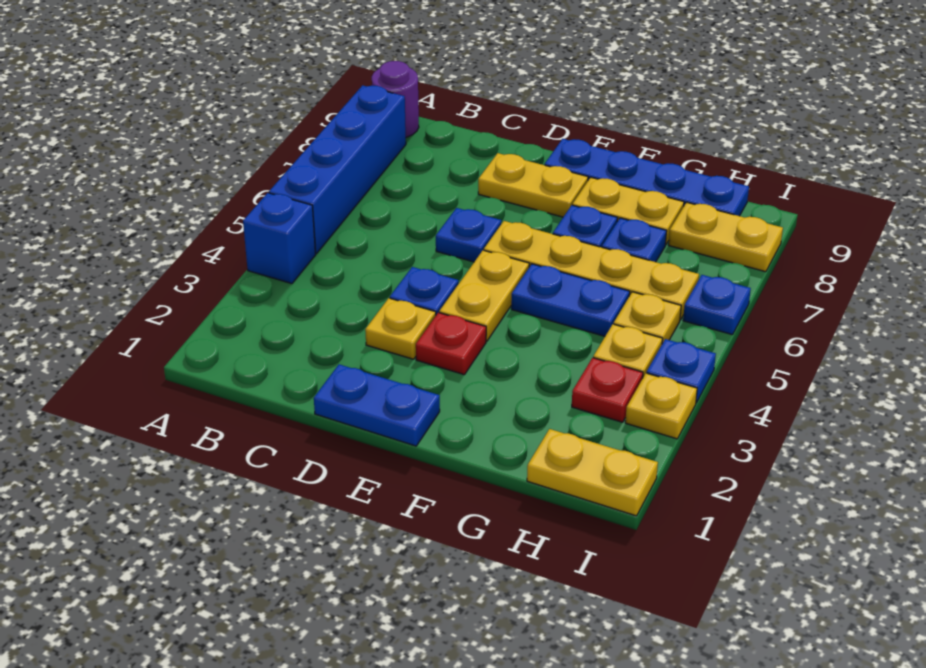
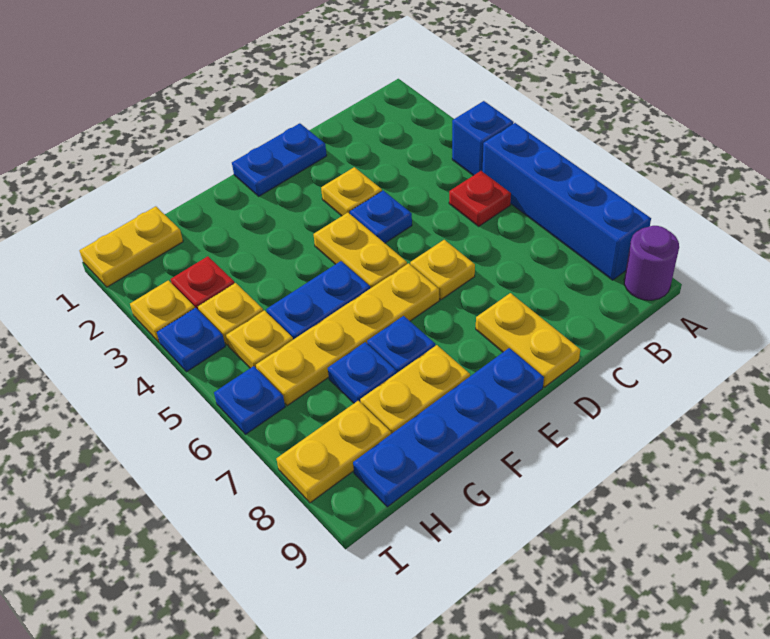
blue plate D6 level 1 -> yellow plate D6 level 1
yellow plate D8:E8 level 1 -> yellow plate D8:D9 level 1
red plate E3 level 1 -> red plate B5 level 1

